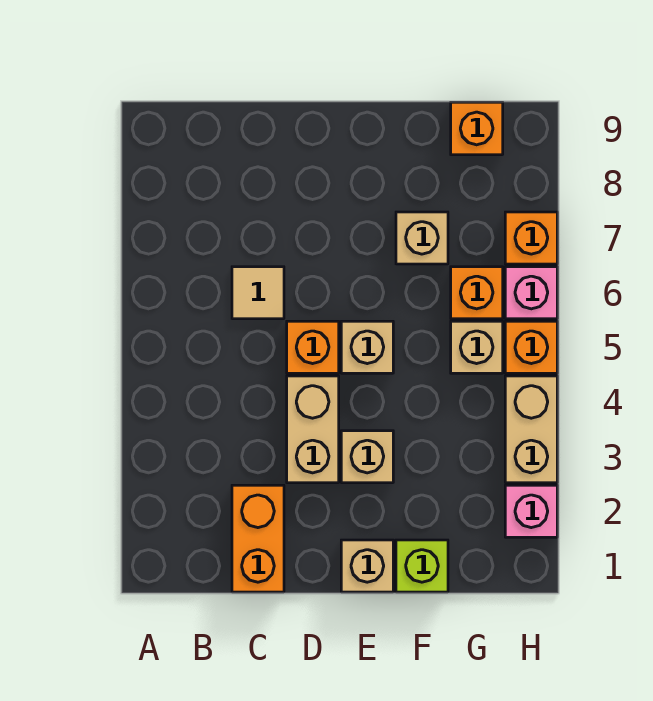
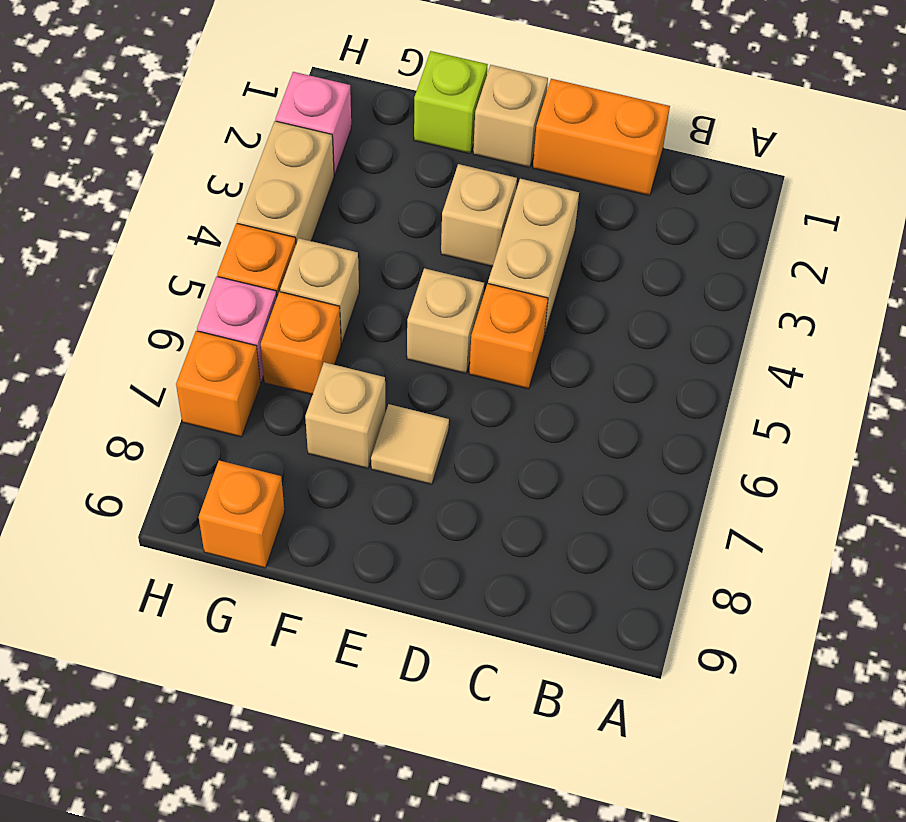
orange brick C1:C2 level 1 -> orange brick C1:D1 level 1
tan tile C6 level 1 -> tan tile E7 level 1

